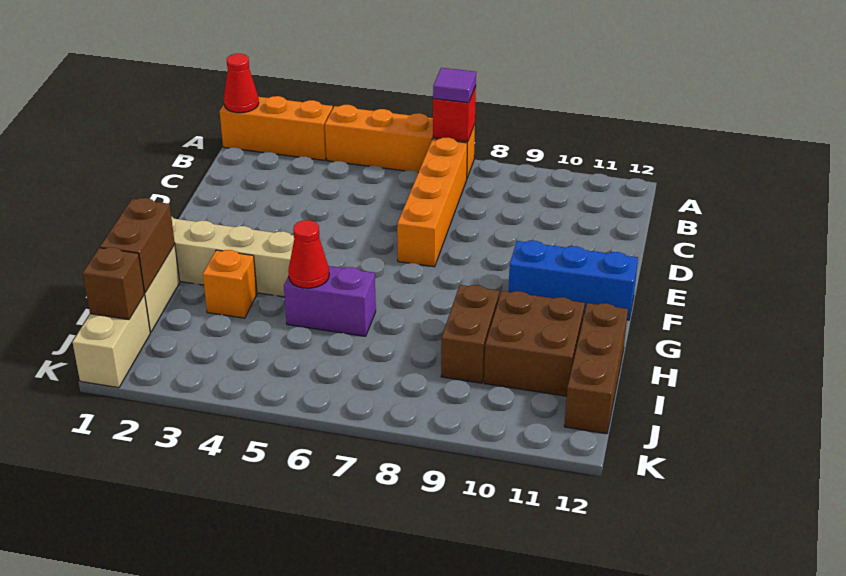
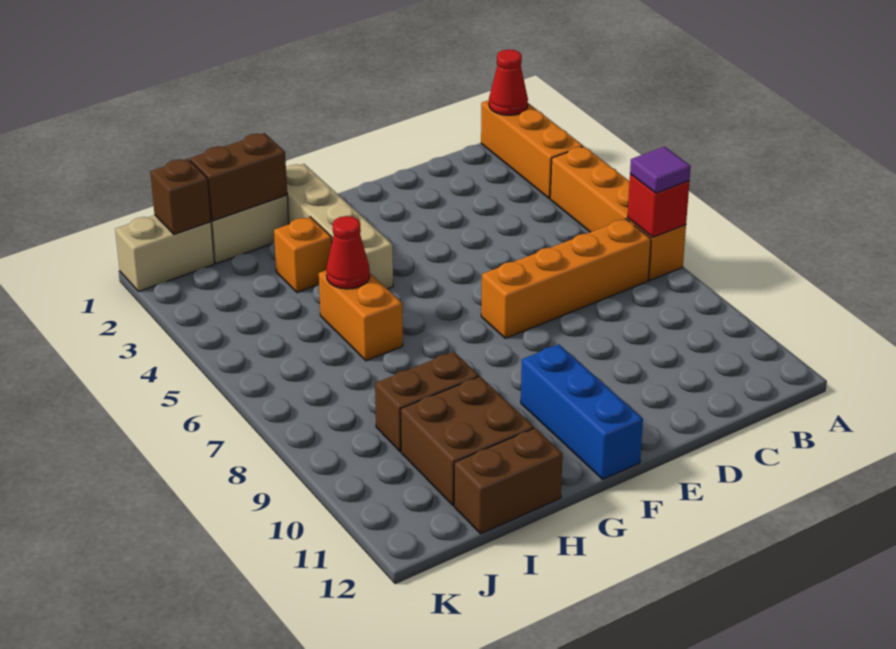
purple brick H5:H6 level 1 -> orange brick H5:H6 level 1
brown brick H12:J12 level 1 -> brown brick H12:I12 level 1

